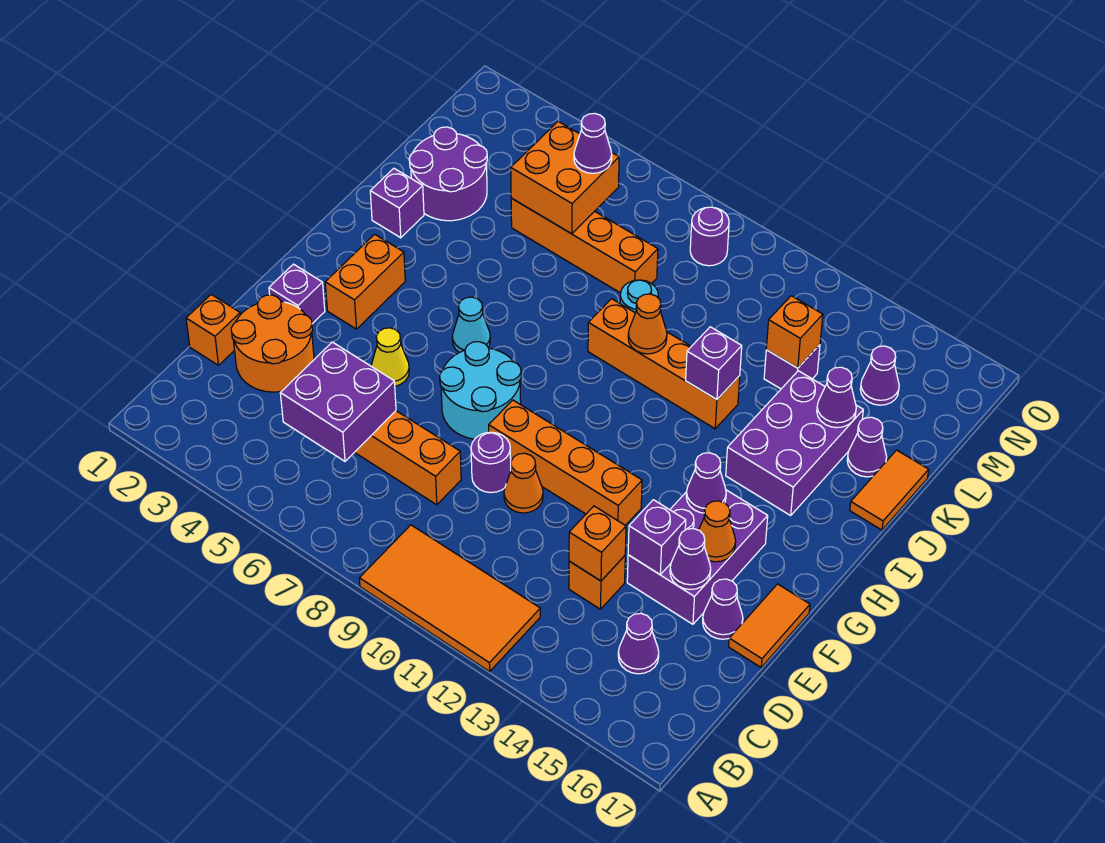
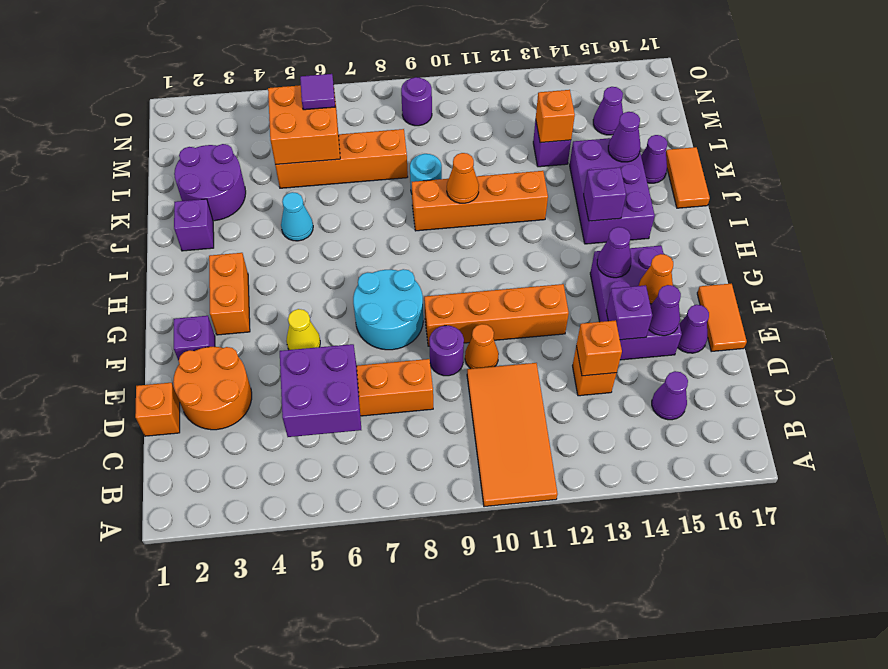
orange tile A9:B12 level 1 -> orange tile A10:D11 level 1
cyan cone H6 level 1 -> cyan cone J5 level 1
purple brick J12 level 2 -> purple brick I14 level 2
purple cone M6 level 3 -> purple tile M6 level 3

